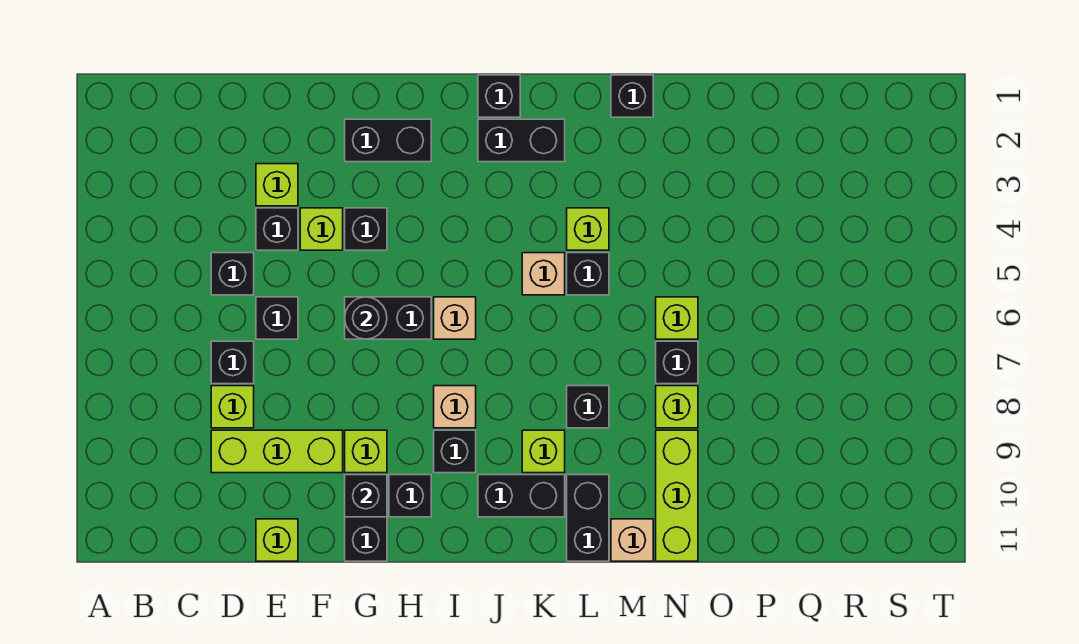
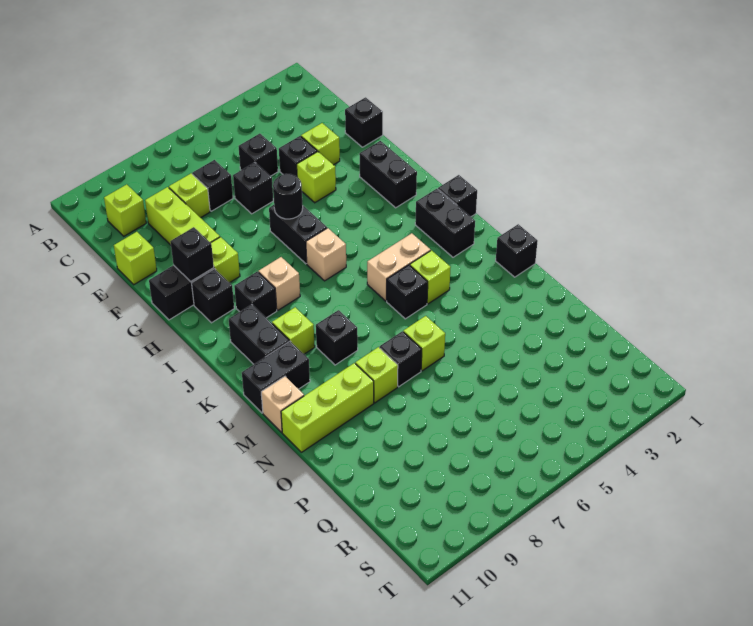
none -> lime brick C10 level 1
black brick G4 level 1 -> black brick E1 level 1
tan brick K5 level 1 -> tan brick K4:K5 level 1

